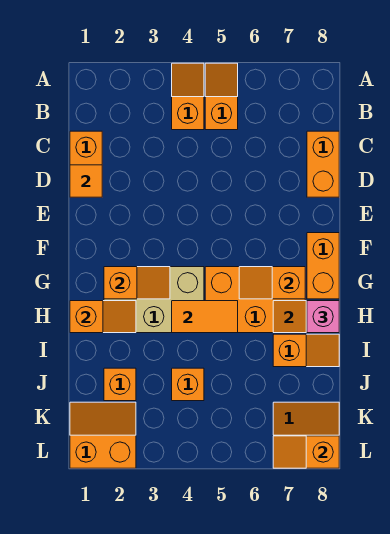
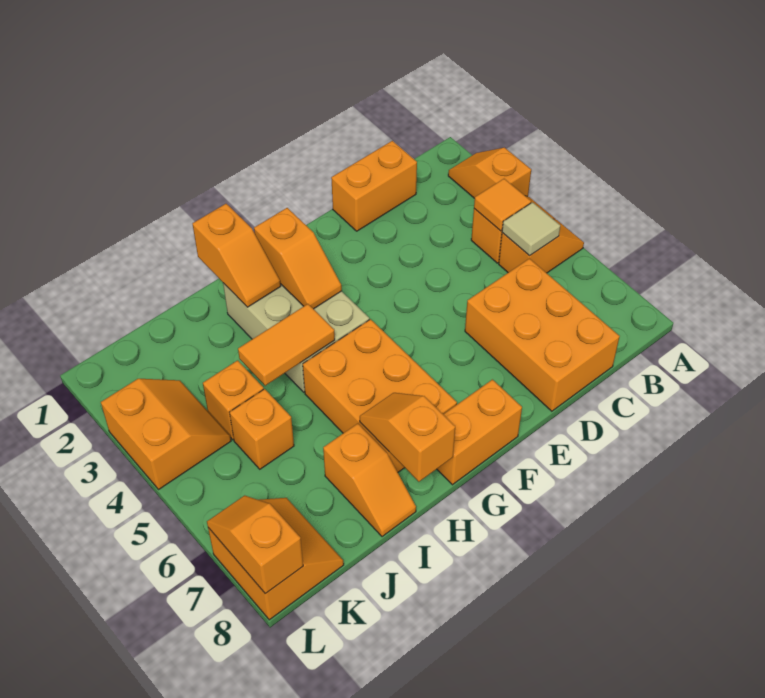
none -> tan tile B5 level 2
orange brick C8:D8 level 1 -> orange brick C6:D8 level 1
orange tile D1 level 2 -> orange tile B4 level 2
orange slope G6:G7 level 2 top 7 -> orange slope A2:A3 level 1 top 3
orange tile H4:H5 level 2 -> orange tile H4:I4 level 2
pink brick H8 level 3 -> none
orange brick J2 level 1 -> orange brick J5 level 1
orange slope K1:L2 level 1 top L -> orange slope K3:L4 level 1 top L

